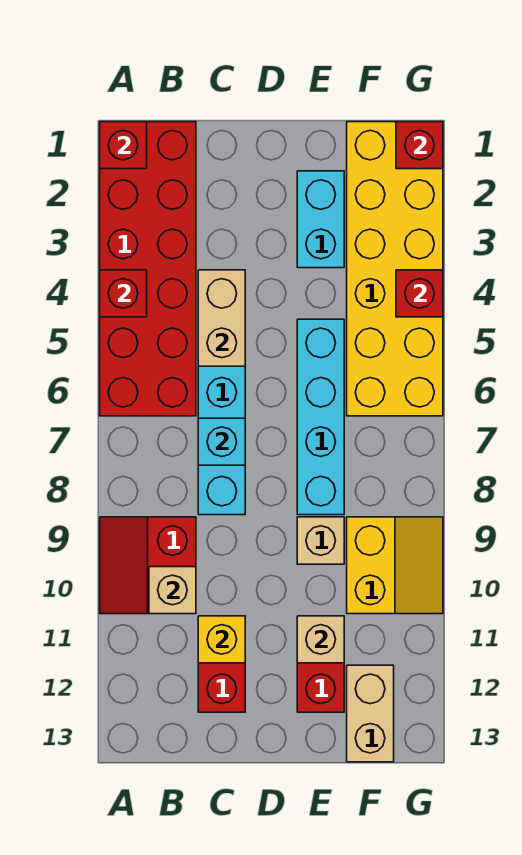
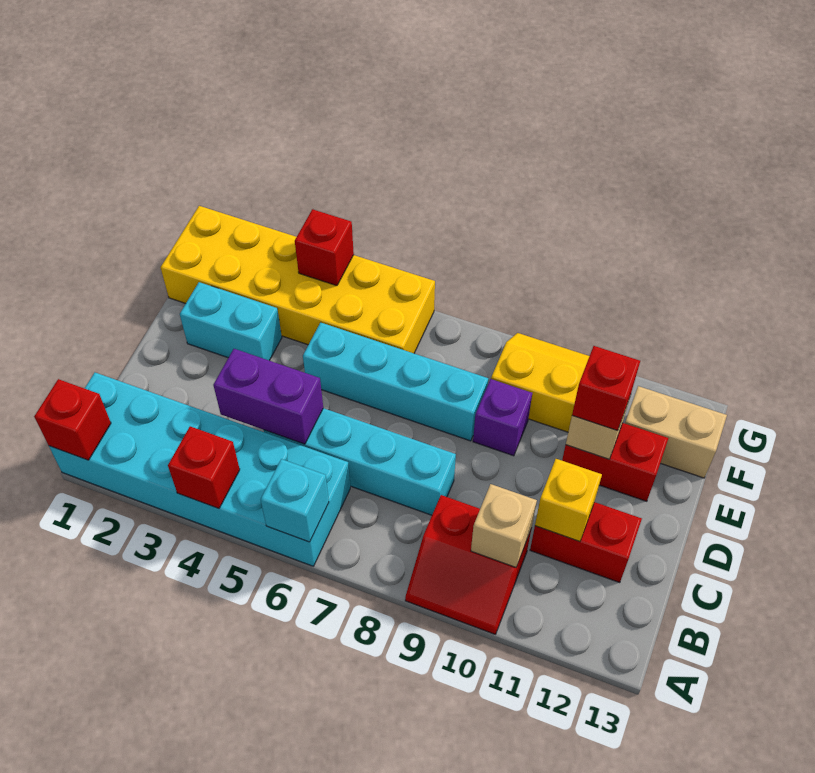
red brick A1:B6 level 1 -> cyan brick A1:B6 level 1
tan brick C4:C5 level 2 -> purple brick C4:C5 level 2
cyan brick C7 level 2 -> cyan brick A6 level 2
tan brick E9 level 1 -> purple brick E9 level 1
red brick G1 level 2 -> red brick E11 level 3

